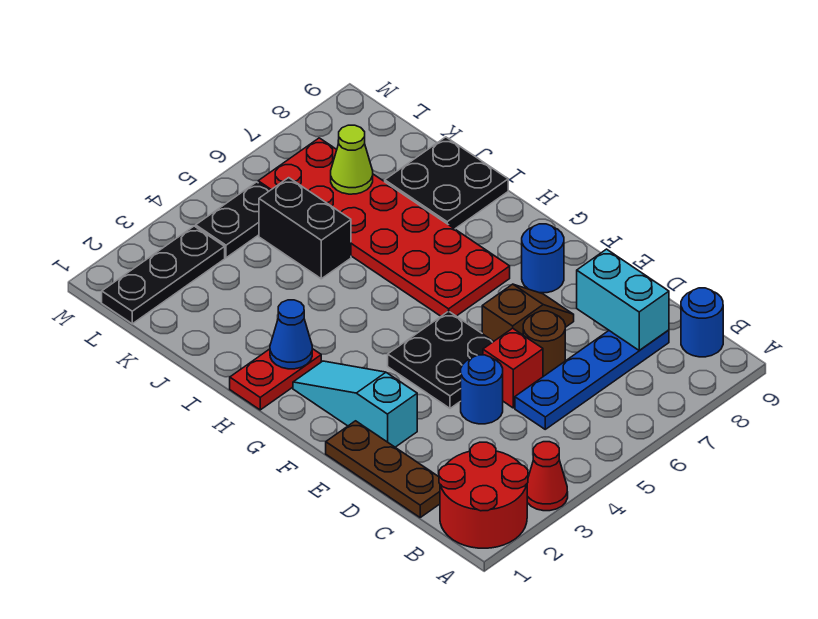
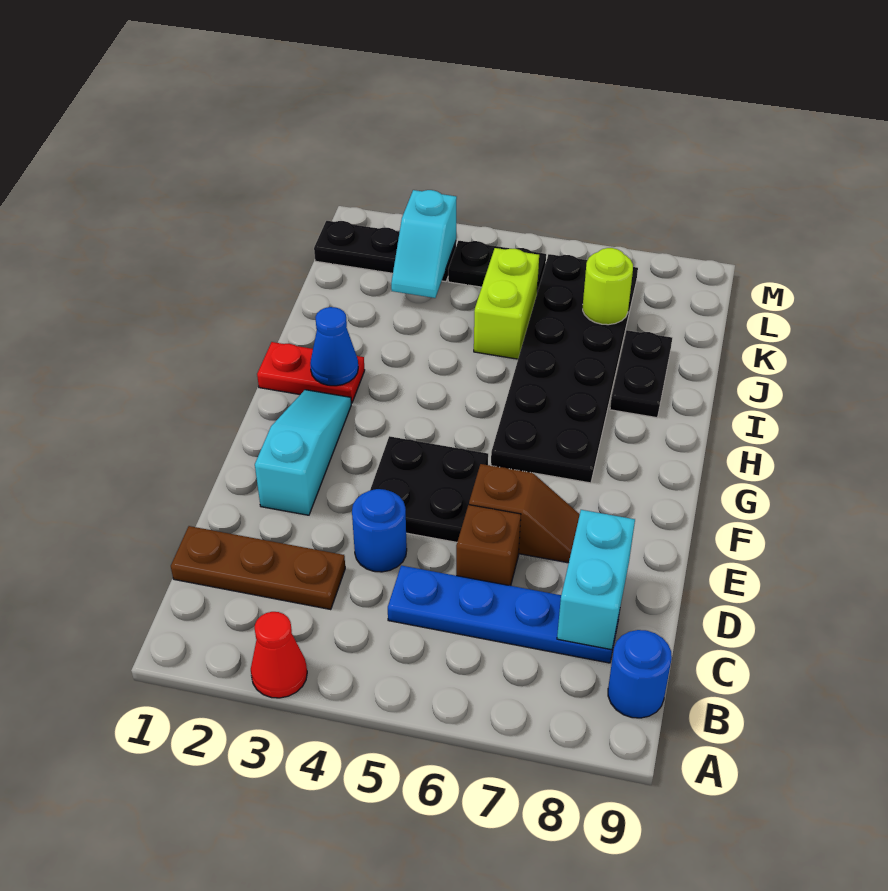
red round brick A1:B2 level 1 -> none
brown plate C1:E1 level 1 -> brown plate C1:C3 level 1
red brick D5 level 1 -> none
brown round brick D6 level 1 -> brown brick D6 level 1
blue round brick F8 level 1 -> none
red plate G6:L7 level 1 -> black plate G6:L7 level 1
black plate I8:J9 level 1 -> black plate I8:J8 level 1
black brick J5:K5 level 1 -> lime brick J5:K5 level 1
none -> cyan slope K3:L3 level 2 top L
lime cone K7 level 2 -> lime round brick K7 level 2

